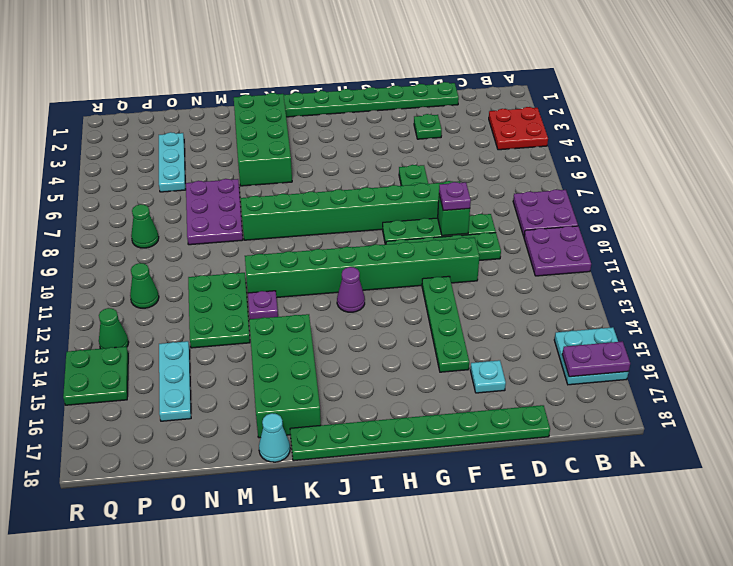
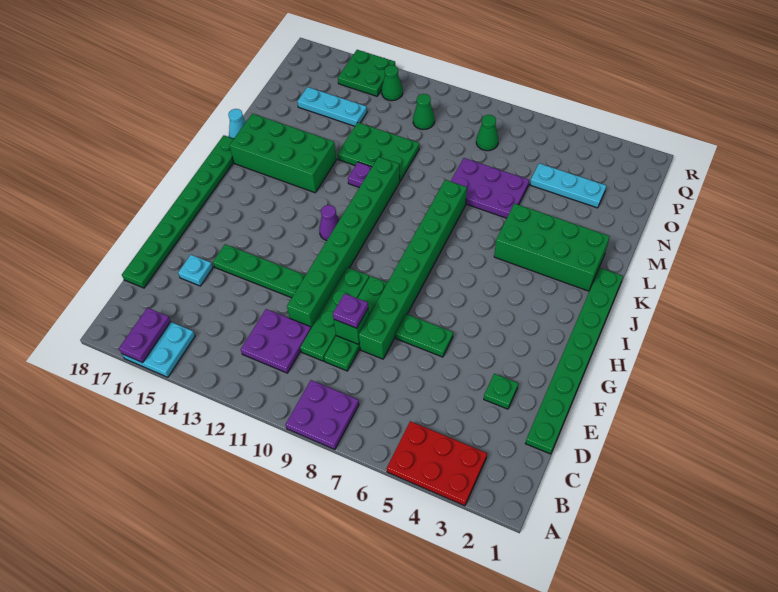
red plate A3:B4 level 1 -> red plate A3:B5 level 1
purple plate A10:B11 level 1 -> purple plate C11:D12 level 1

